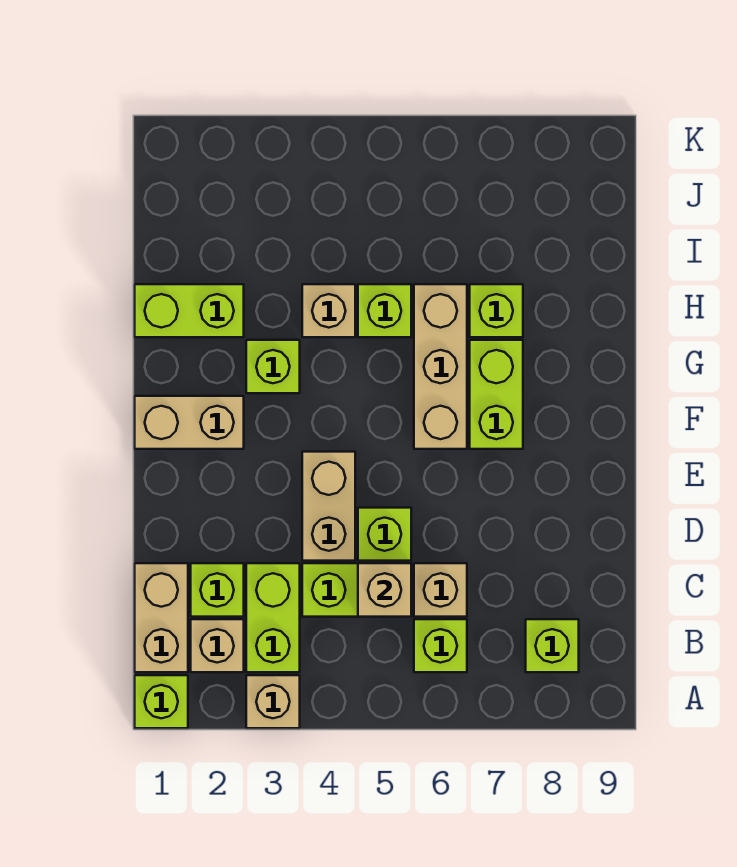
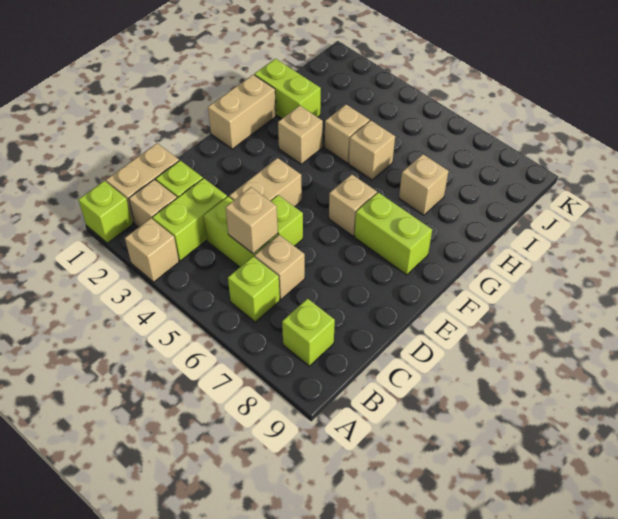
tan brick F1:F2 level 1 -> tan brick F1:G1 level 1
tan brick F6:H6 level 1 -> tan brick F6 level 1
lime brick F7:G7 level 1 -> lime brick F7:F8 level 1
lime brick G3 level 1 -> tan brick G3 level 1
lime brick H5 level 1 -> tan brick H5 level 1
lime brick H7 level 1 -> tan brick H7 level 1

